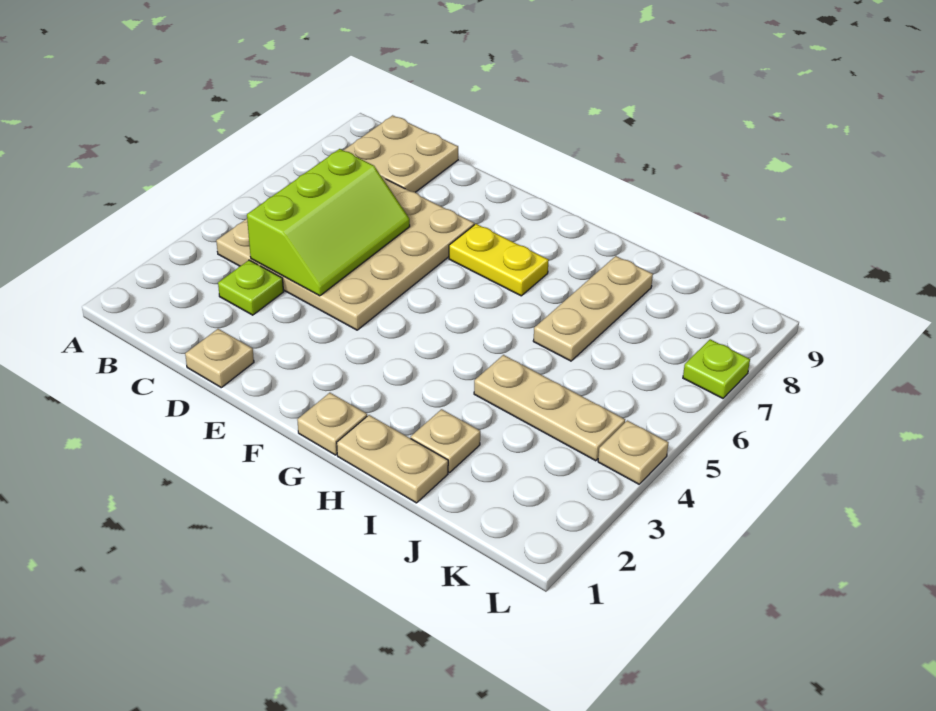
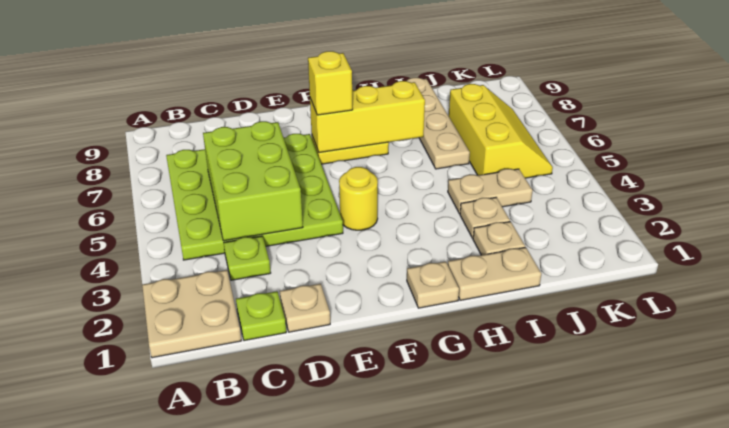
tan plate B4:E7 level 1 -> lime plate B4:E7 level 1
tan plate B8:C9 level 1 -> tan plate A1:B2 level 1
lime slope C4:D6 level 2 top C -> lime brick C4:D6 level 2
none -> yellow round brick F4 level 1
none -> yellow brick F7:H7 level 2
none -> yellow brick F7 level 3
tan plate I4:K4 level 1 -> tan plate I4:J4 level 1
tan plate I6:I8 level 1 -> tan plate I6:I9 level 1
none -> yellow slope J5:K7 level 1 top J
tan plate L4 level 1 -> tan plate I3 level 1
lime plate L7 level 1 -> lime plate C1 level 1

